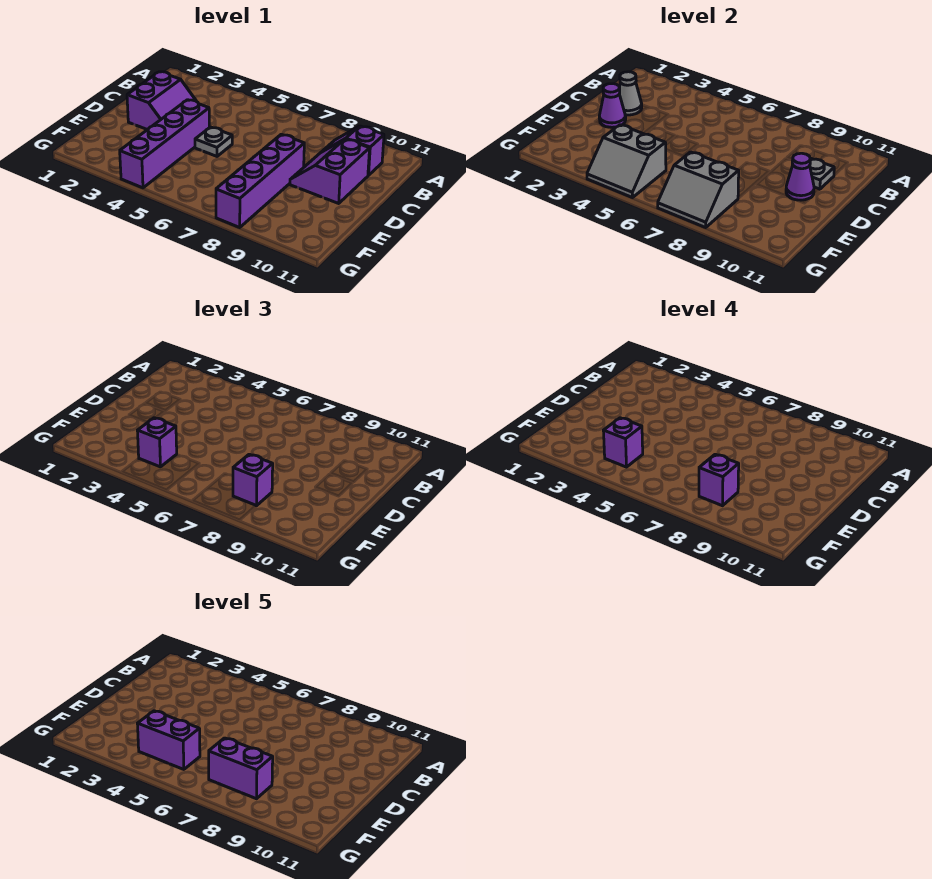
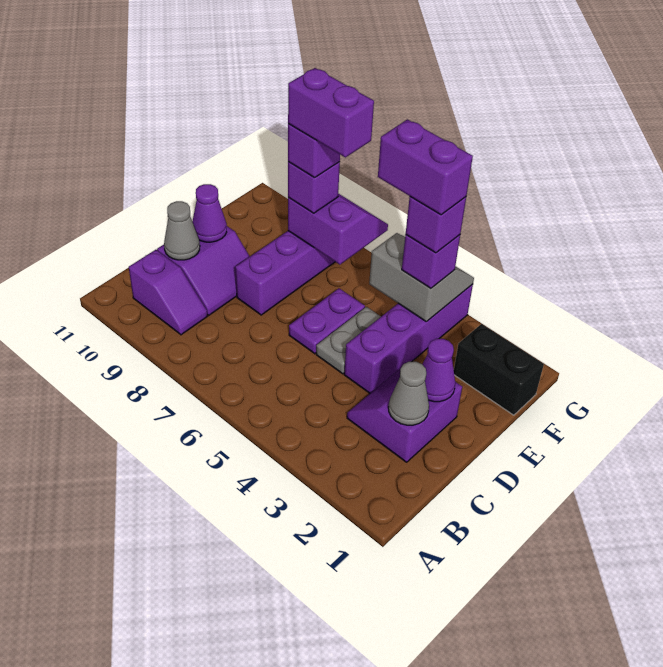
grey plate C10 level 2 -> grey cone C10 level 2
grey plate D5 level 1 -> grey plate D5:E5 level 1
none -> purple plate D6:E6 level 1
none -> black brick F1:F2 level 1
grey slope F7:G8 level 2 top F -> purple slope F7:G8 level 2 top F

